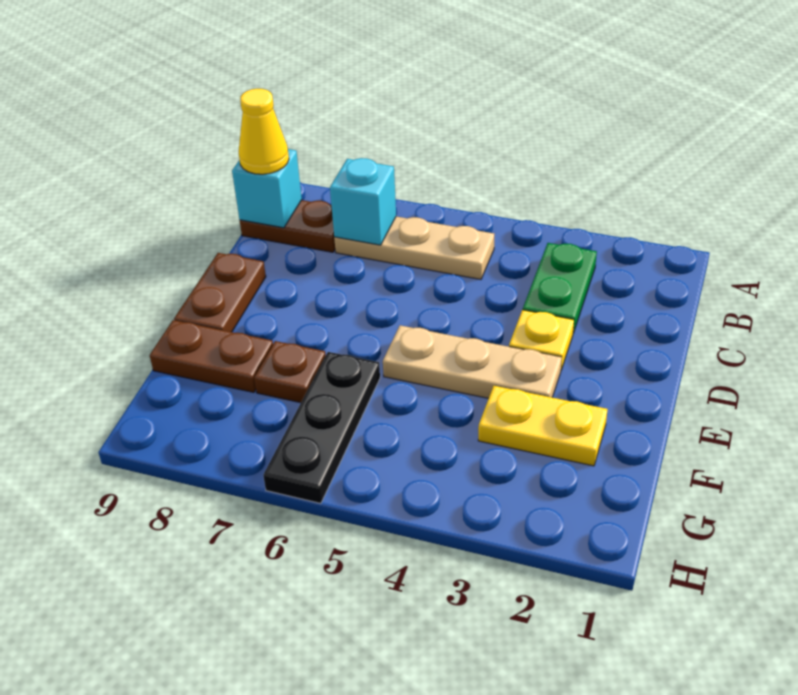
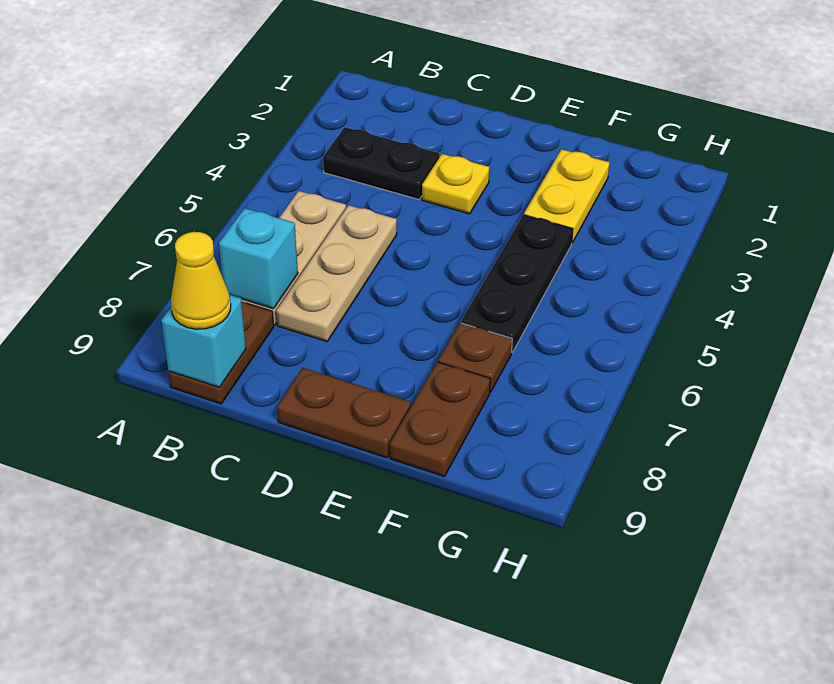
green plate B3:C3 level 1 -> black plate B3:C3 level 1
tan plate E3:E5 level 1 -> tan plate C5:C7 level 1
black plate F6:H6 level 1 -> black plate F4:F6 level 1

